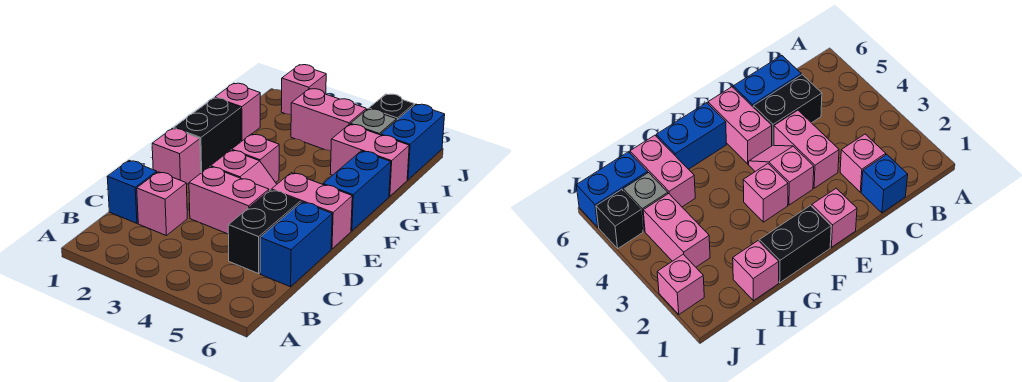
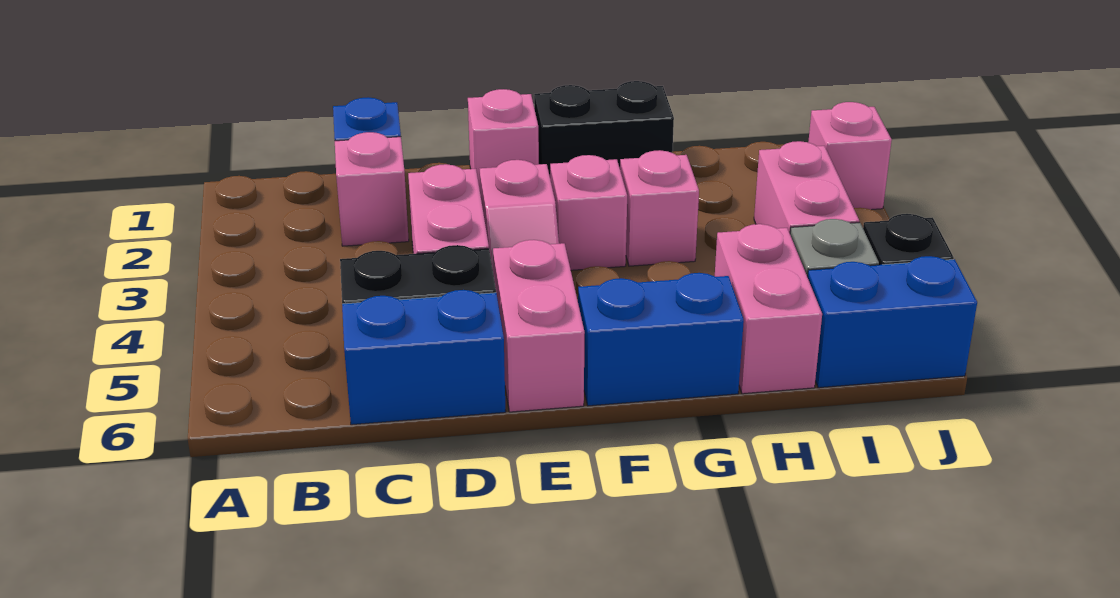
pink brick H1 level 1 -> pink brick G3 level 1

